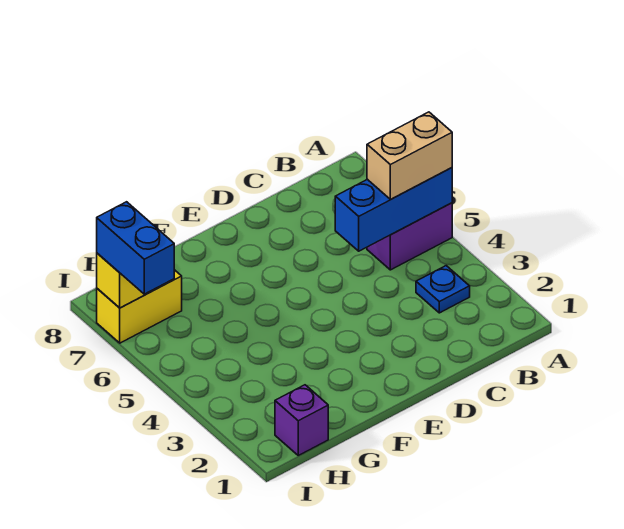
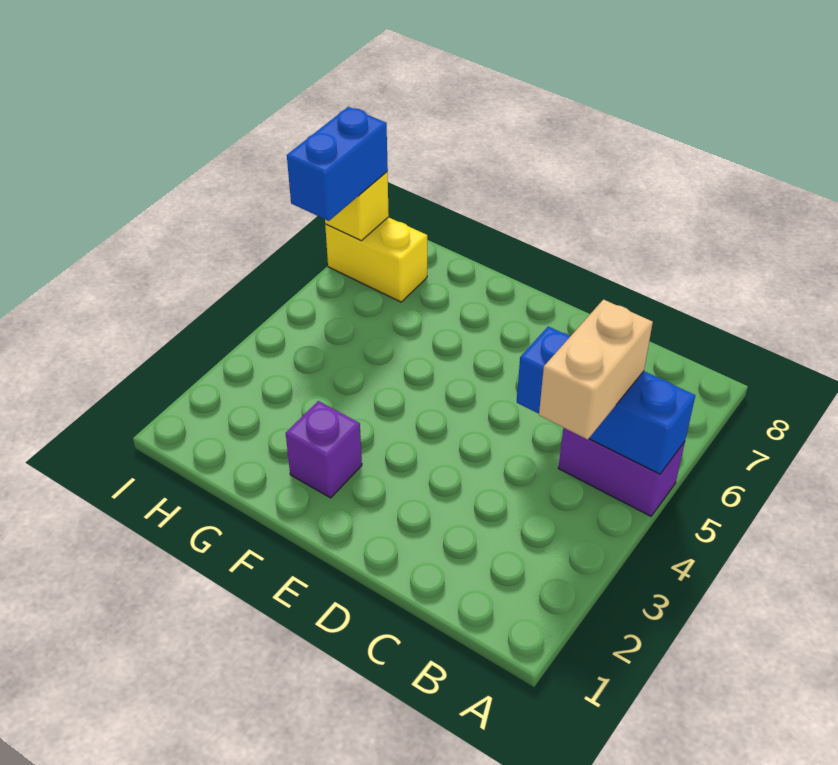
tan brick A5:B5 level 3 -> tan brick B4:B5 level 3
blue plate B3 level 1 -> none
purple brick H1 level 1 -> purple brick F2 level 1

